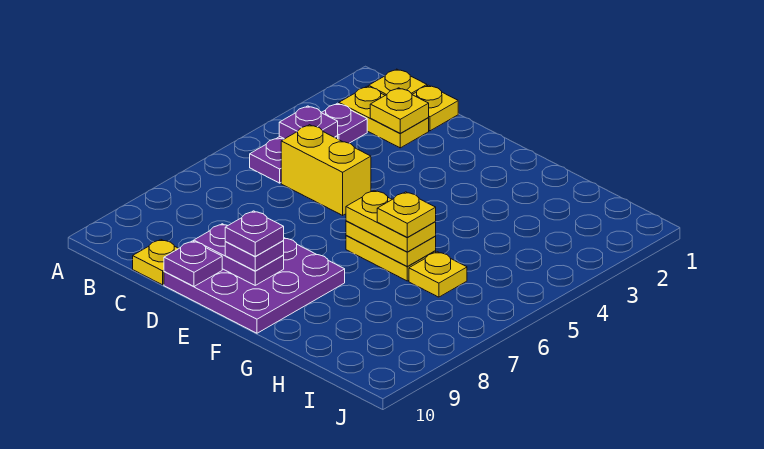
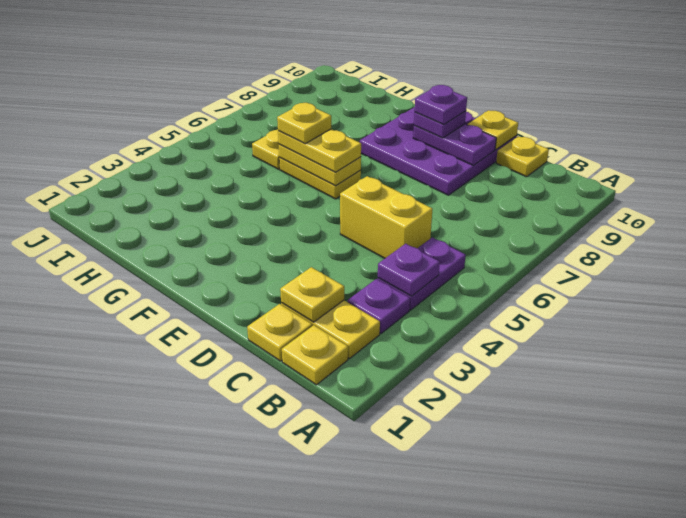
purple plate D10 level 2 -> yellow plate D10 level 2

